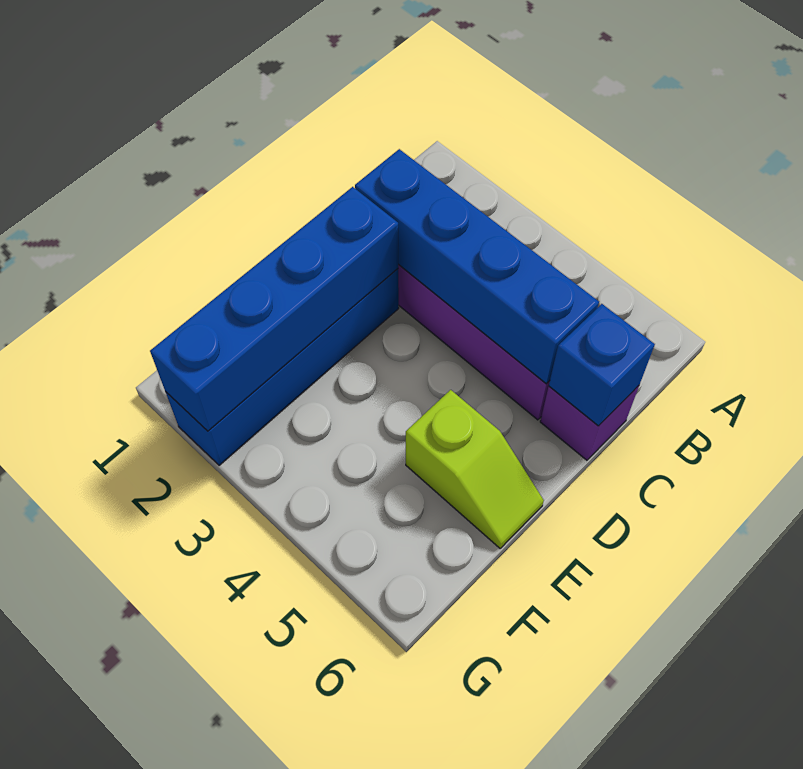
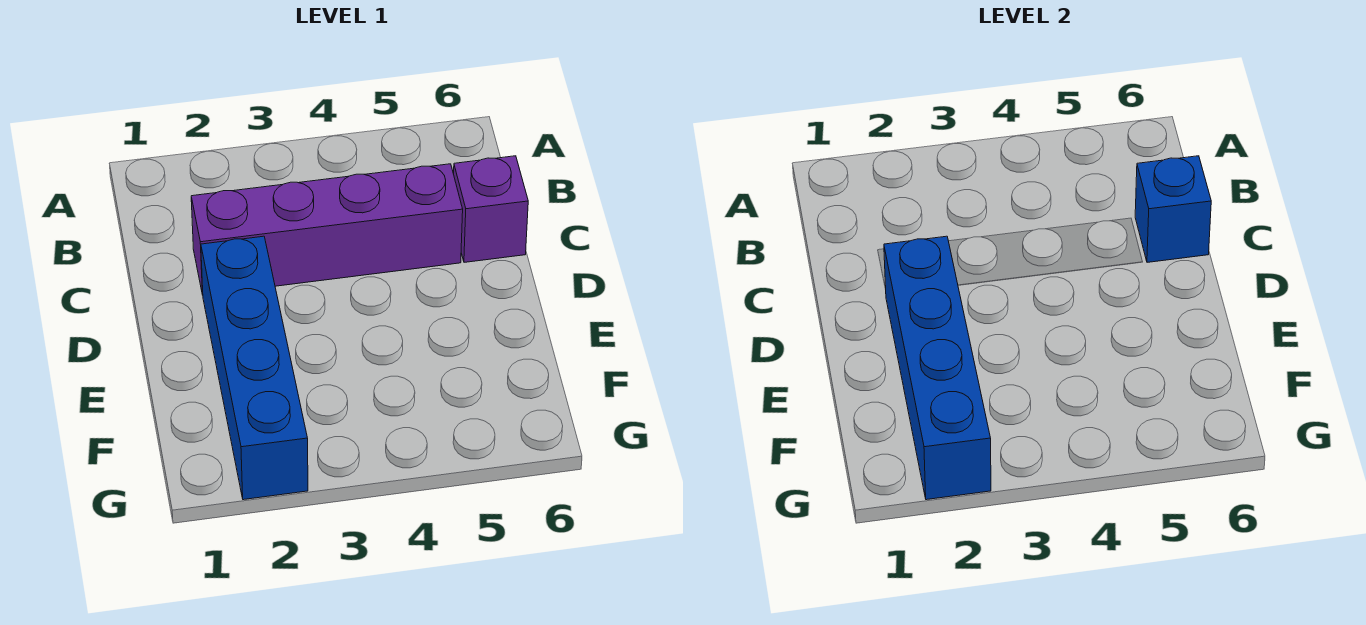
blue brick C2:C5 level 2 -> none
lime slope E5:E6 level 1 top 5 -> none

